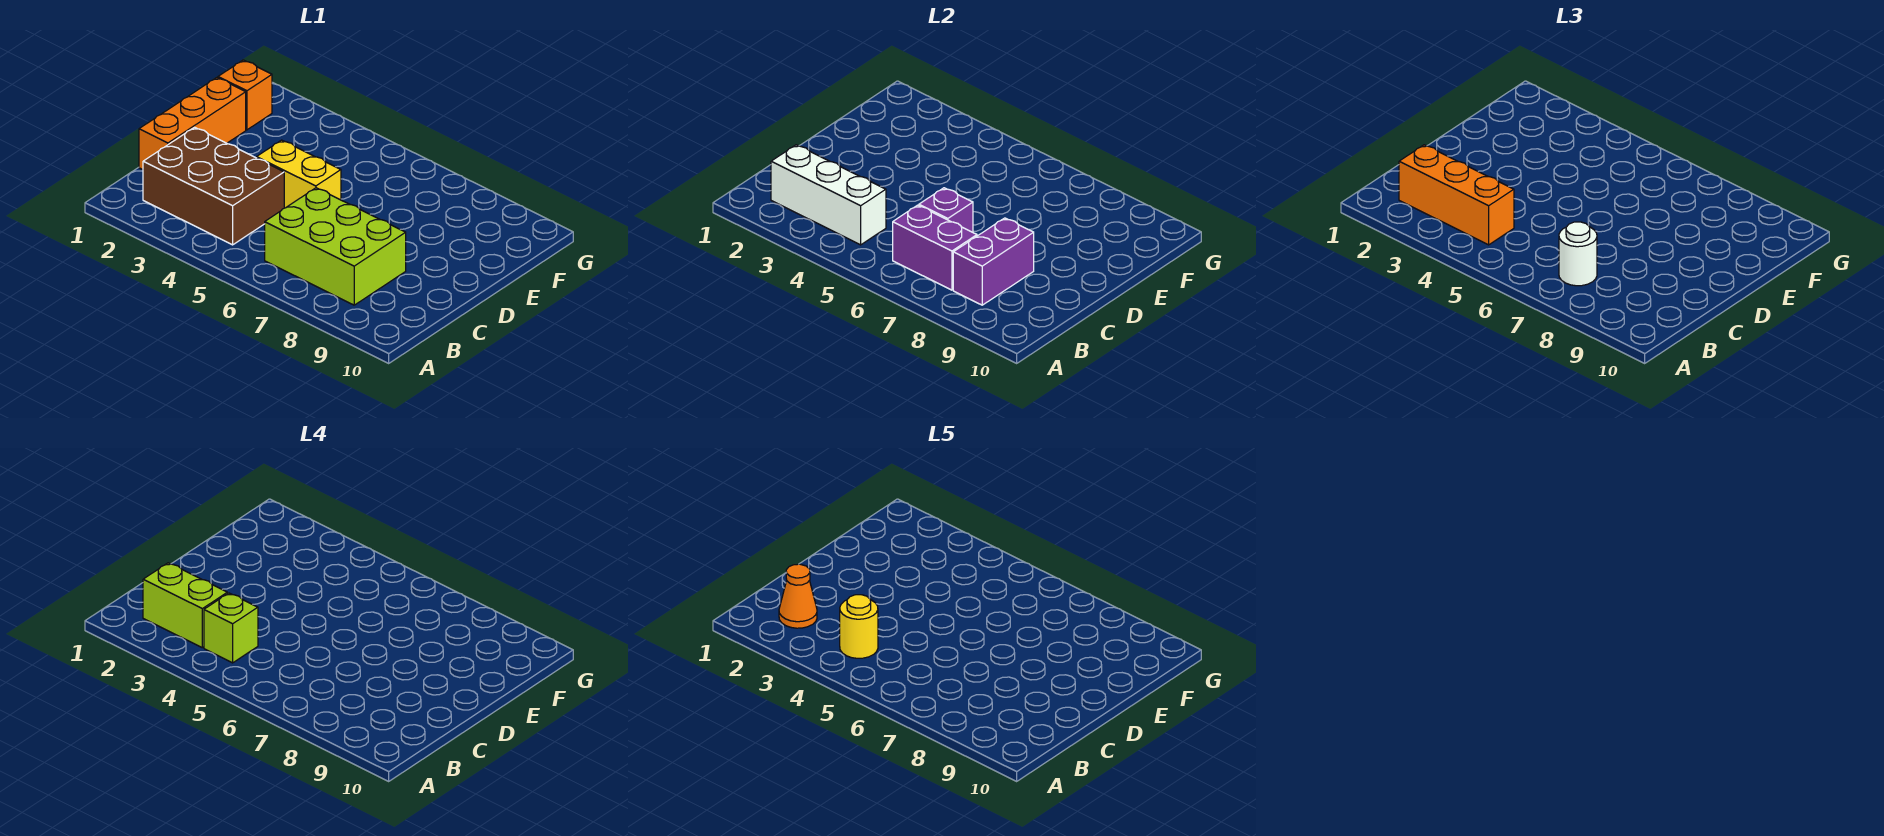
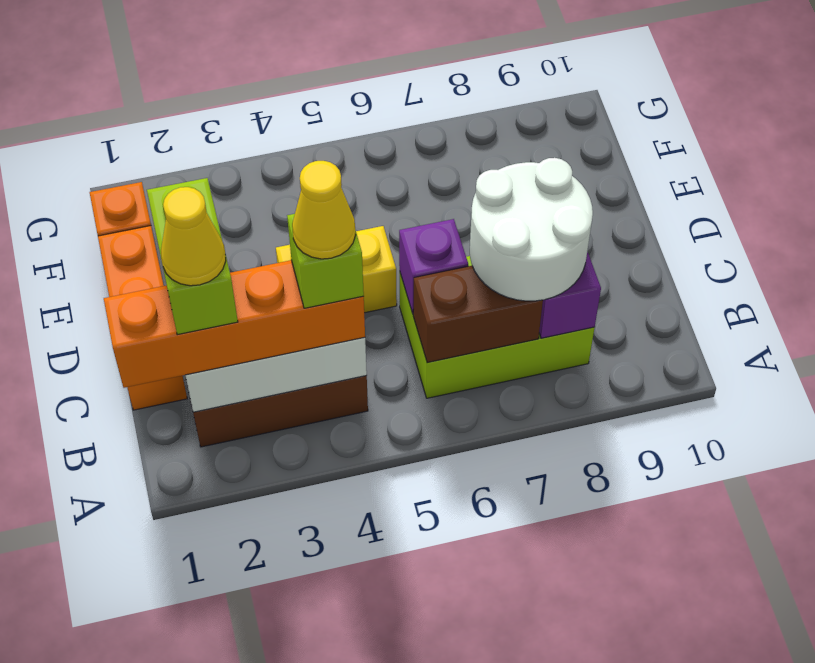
orange brick B2:B4 level 3 -> orange brick B1:B4 level 3
lime brick B2:B3 level 4 -> lime brick B2:C2 level 4
orange cone B2 level 5 -> yellow cone B2 level 5
yellow round brick B4 level 5 -> yellow cone B4 level 5
purple brick B6:B7 level 2 -> brown brick B6:B7 level 2
white round brick B7 level 3 -> white round brick B7:C8 level 3

